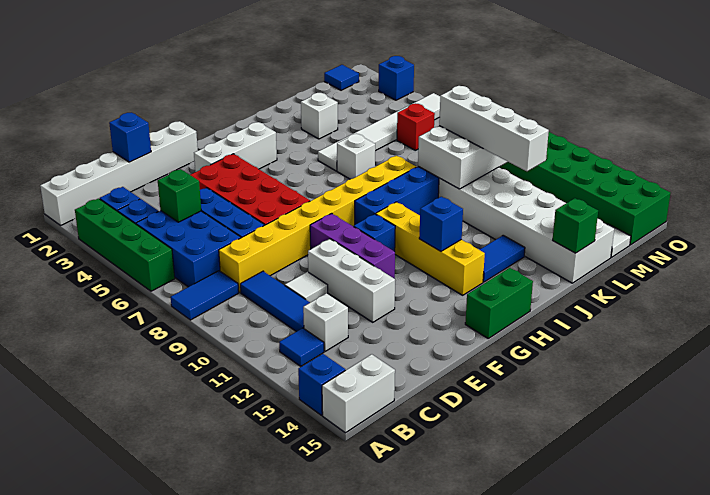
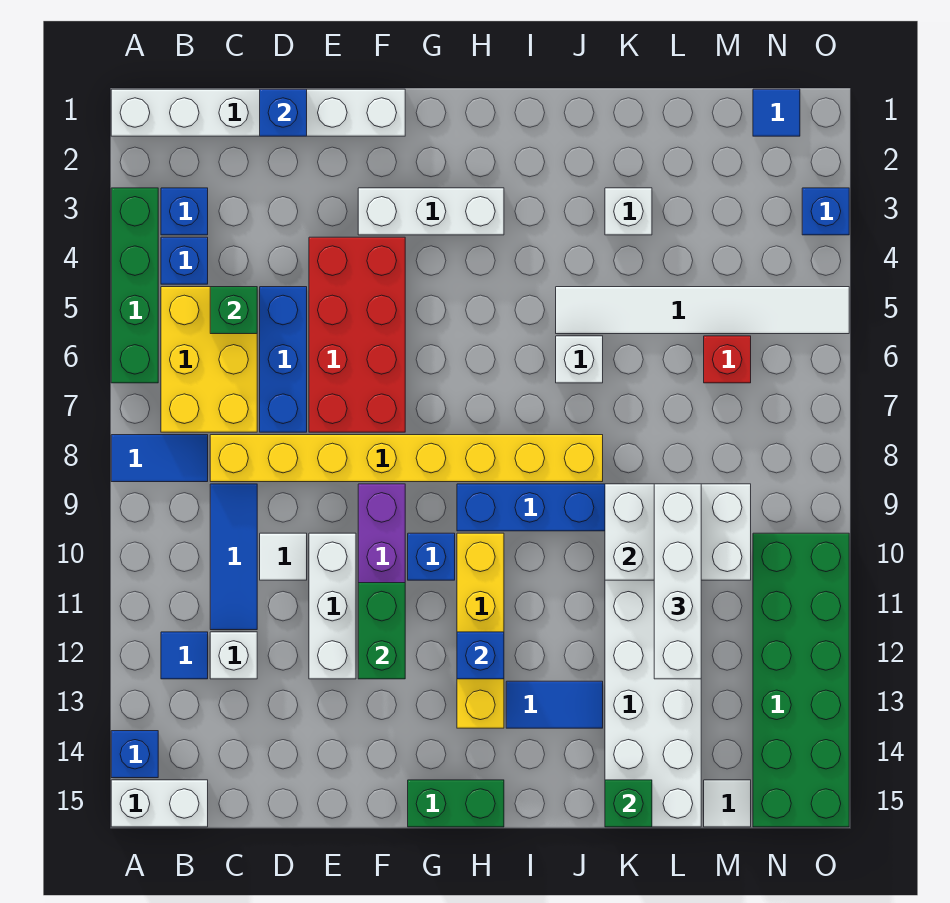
blue brick B5:C7 level 1 -> yellow brick B5:C7 level 1
none -> green brick F11:F12 level 2

